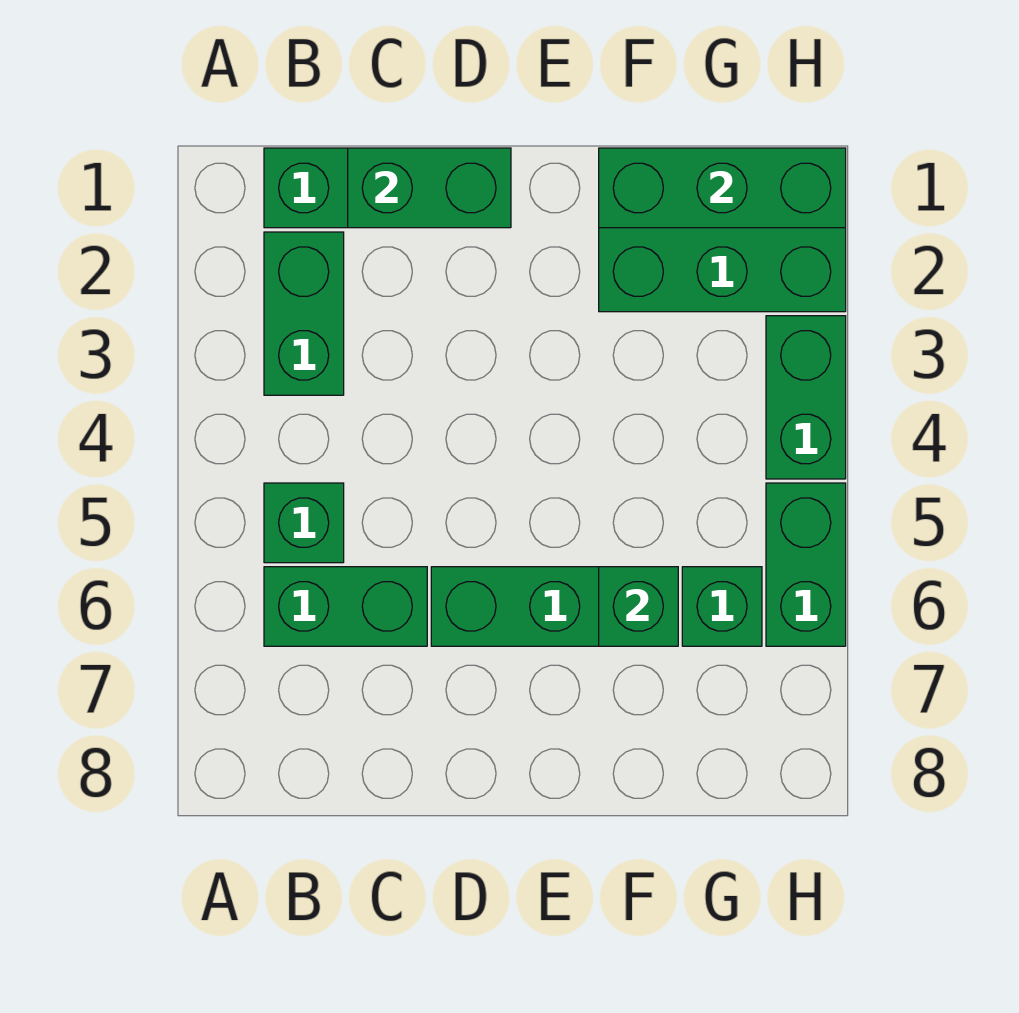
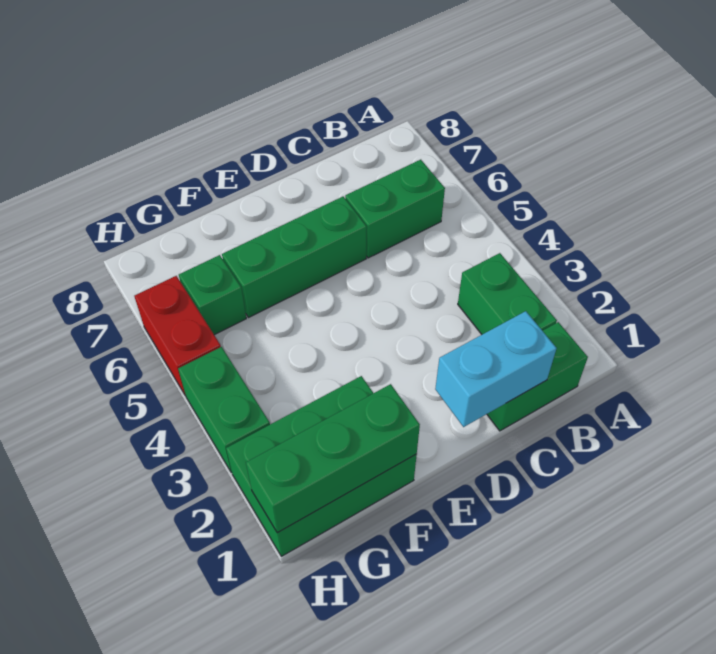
green brick B5 level 1 -> none
green brick C1:D1 level 2 -> cyan brick C1:D1 level 2
green brick F6 level 2 -> none
green brick H5:H6 level 1 -> red brick H5:H6 level 1

